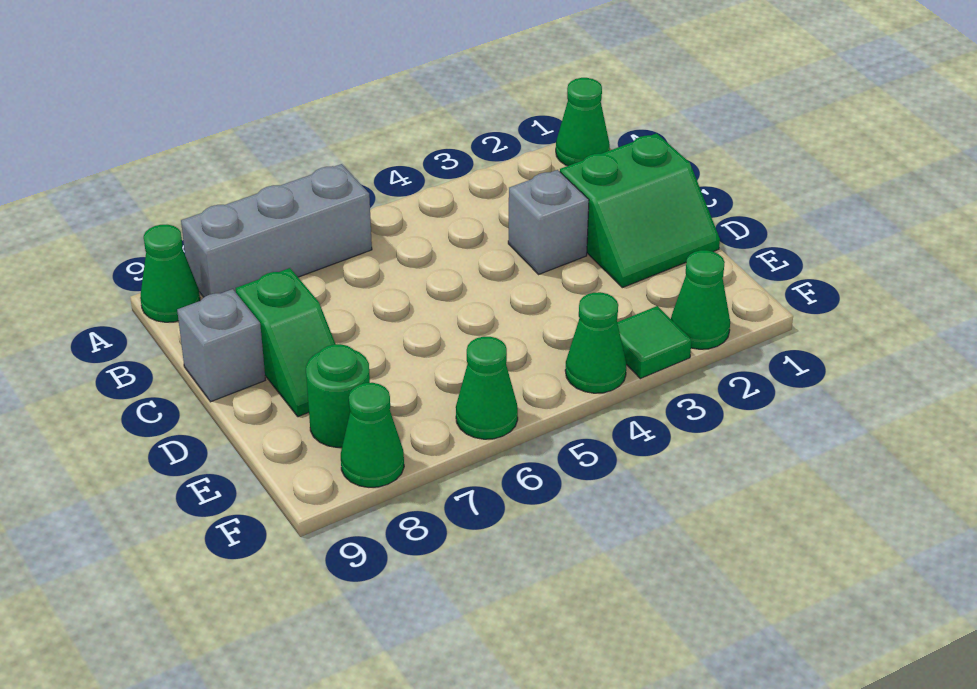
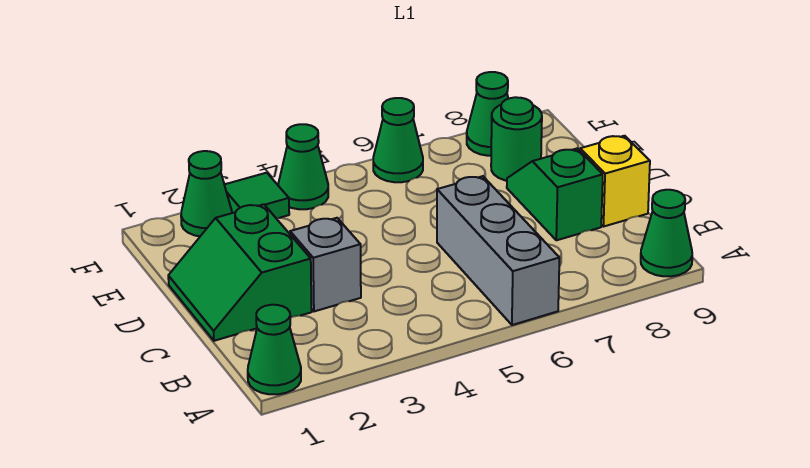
grey brick A6:A8 level 1 -> grey brick A6:C6 level 1
green slope C1:D2 level 1 top C -> green slope C1:D2 level 1 top 2
grey brick C9 level 1 -> yellow brick C9 level 1

